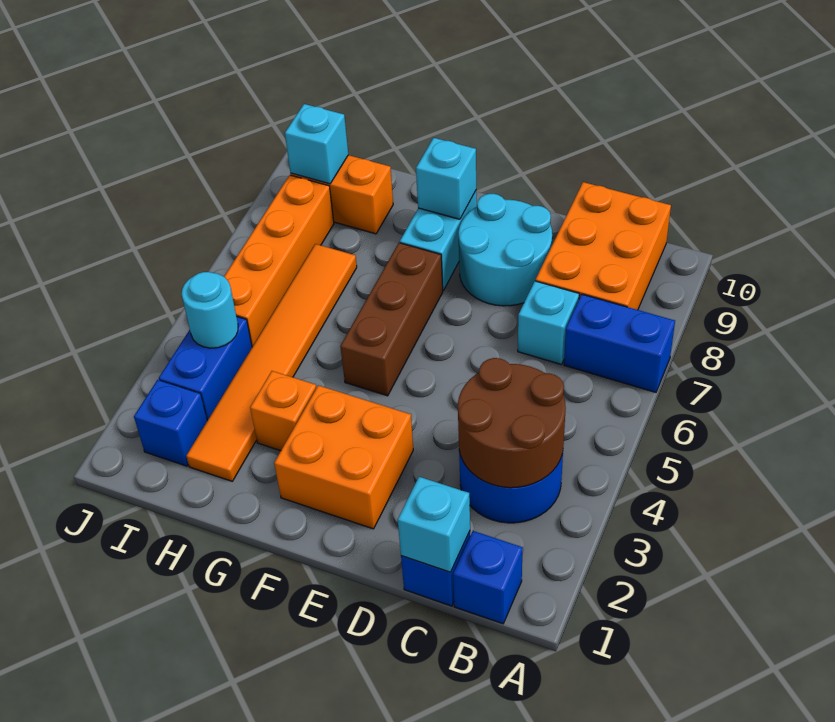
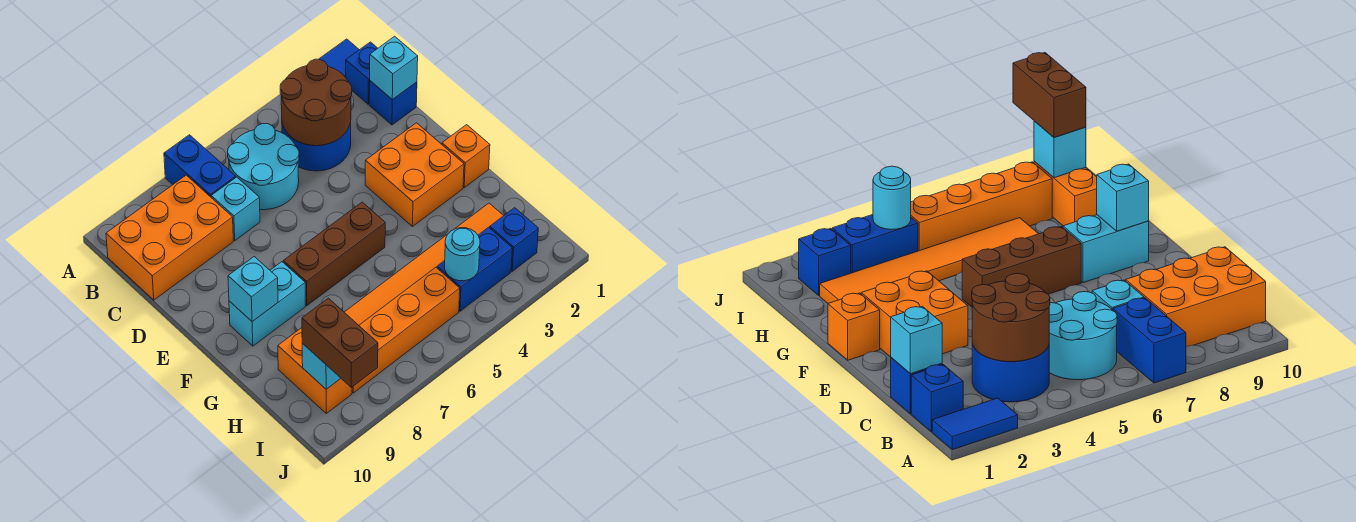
none -> blue tile A1:A2 level 1
cyan round brick D8:E9 level 1 -> cyan round brick B5:C6 level 1
orange brick G3 level 1 -> orange brick F1 level 1
none -> brown brick I9:J9 level 3

